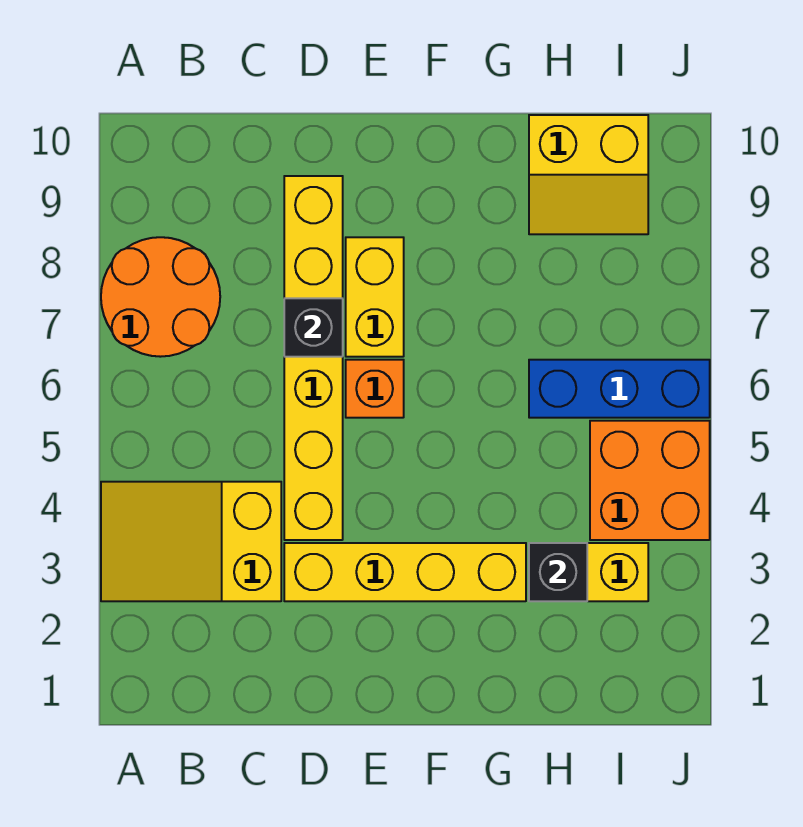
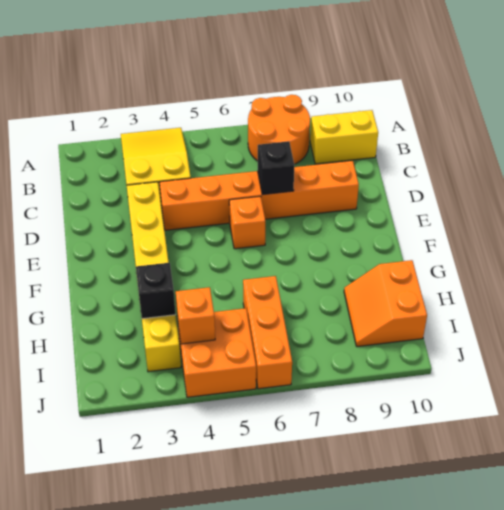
yellow brick D4:D9 level 1 -> orange brick D4:D9 level 1
yellow brick E7:E8 level 1 -> yellow brick B9:B10 level 1
blue brick H6:J6 level 1 -> orange brick H6:J6 level 1
yellow slope H9:I10 level 1 top 10 -> orange slope H9:I10 level 1 top 10
none -> orange brick I4 level 2

